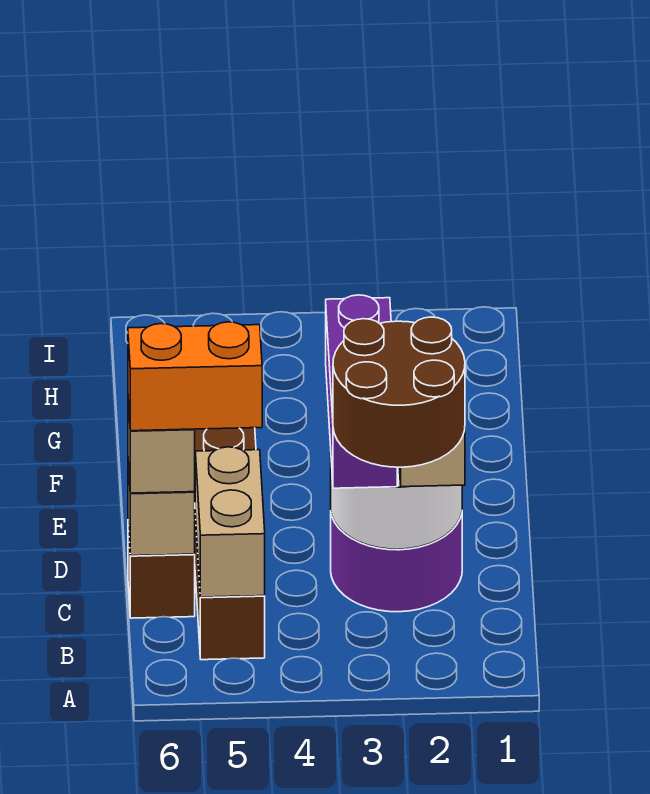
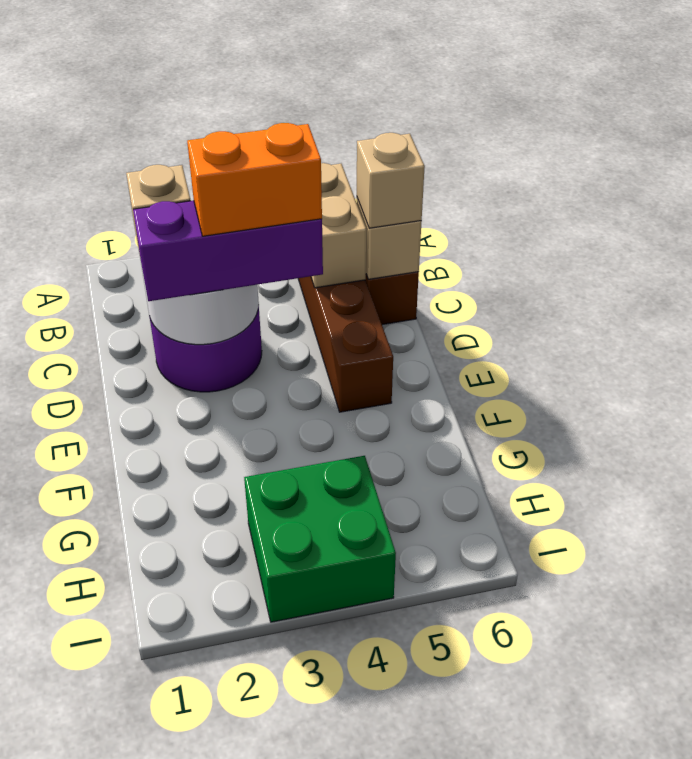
brown round brick B2:C3 level 4 -> none
purple brick C3:E3 level 3 -> purple brick D2:D4 level 3
orange brick C5:C6 level 4 -> orange brick D3:D4 level 4
none -> green brick H3:I4 level 1

